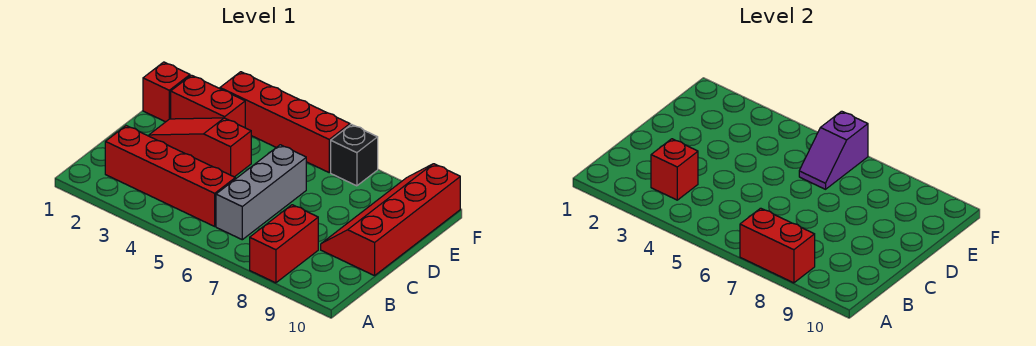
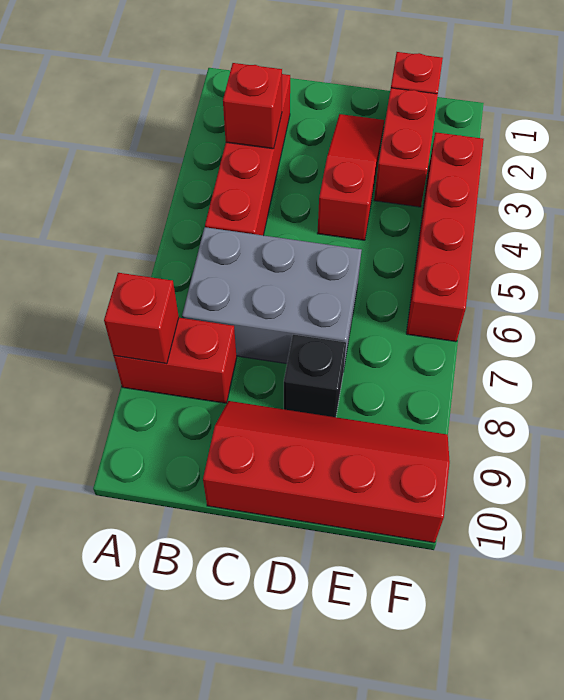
red brick A7:A8 level 2 -> red brick A8 level 2
grey brick B6:D6 level 1 -> grey brick B6:D7 level 1
purple slope E6:F6 level 2 top F -> none
black brick F7 level 1 -> black brick D8 level 1

